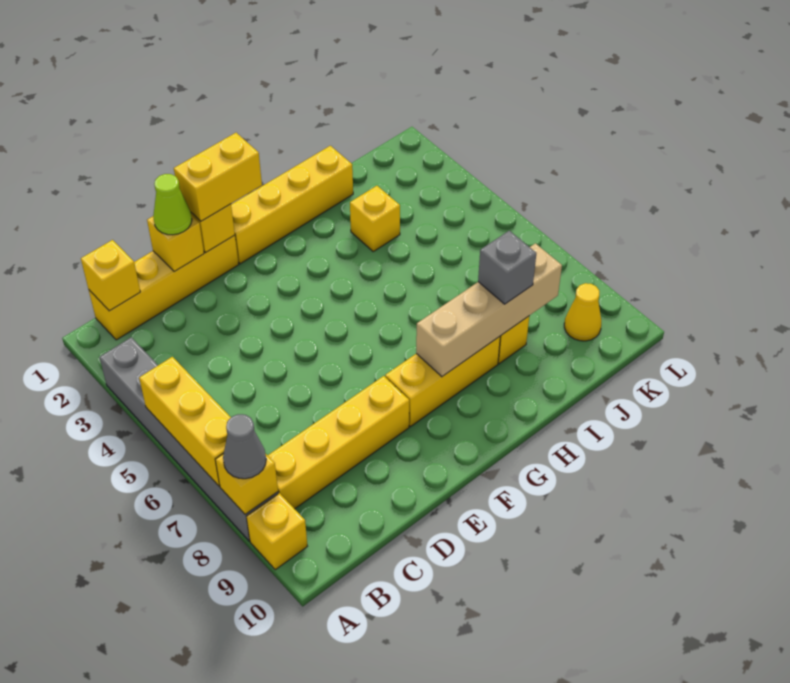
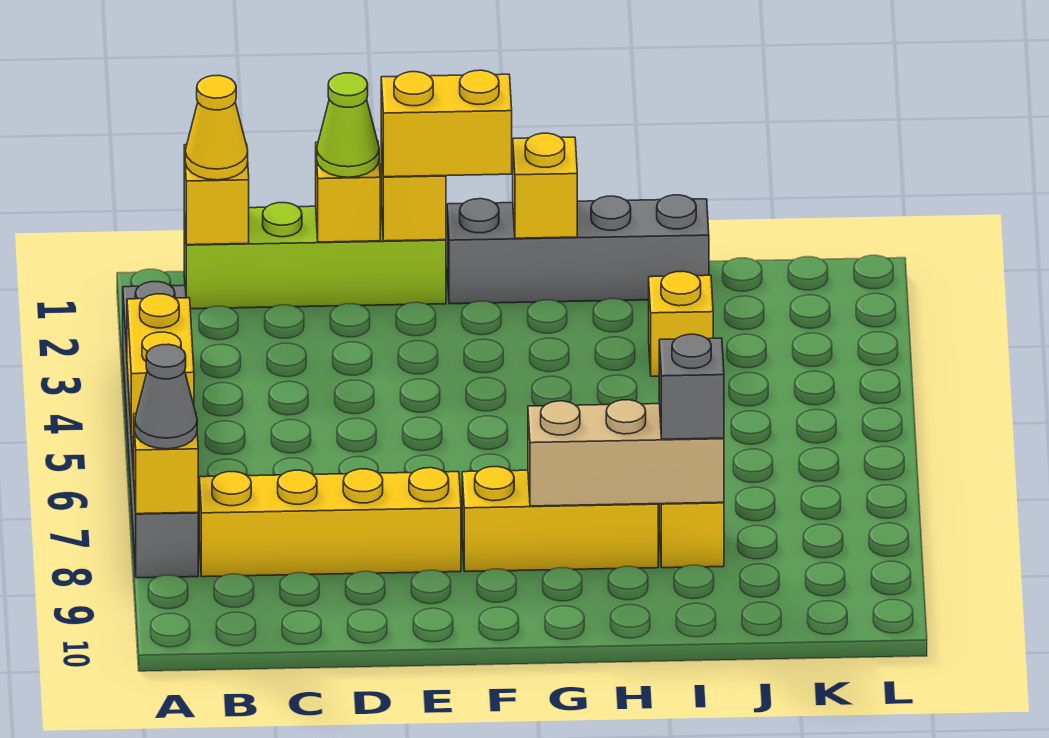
yellow brick A5:A7 level 2 -> yellow brick A5:A6 level 2
yellow brick A9 level 1 -> yellow brick G1 level 2
yellow brick B1:E1 level 1 -> lime brick B1:E1 level 1
yellow brick F1:I1 level 1 -> grey brick F1:I1 level 1
tan brick G8:J8 level 2 -> tan brick G8:I8 level 2
yellow cone K9 level 1 -> yellow cone B1 level 3

